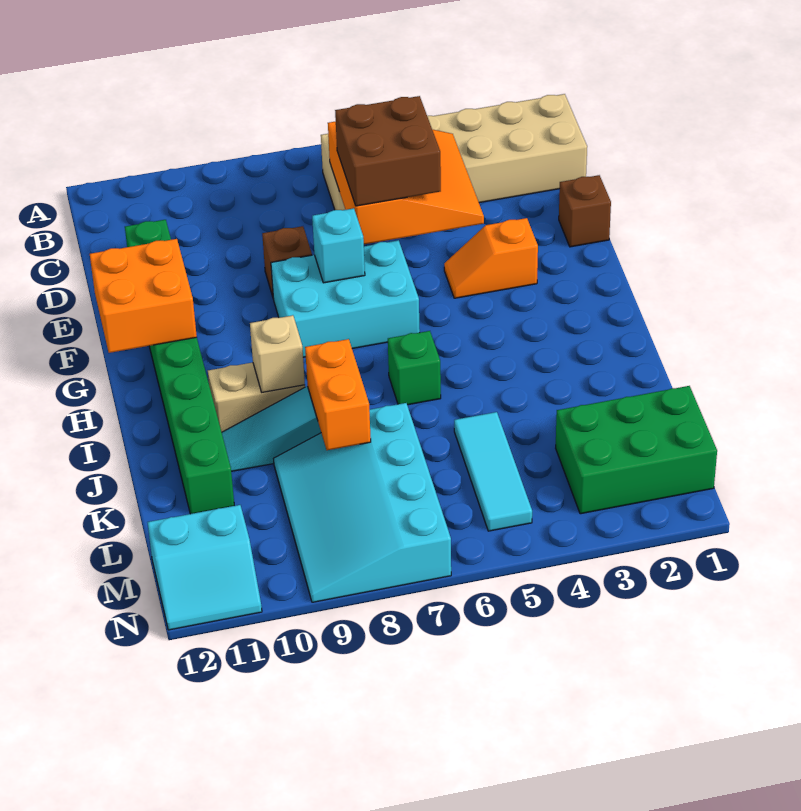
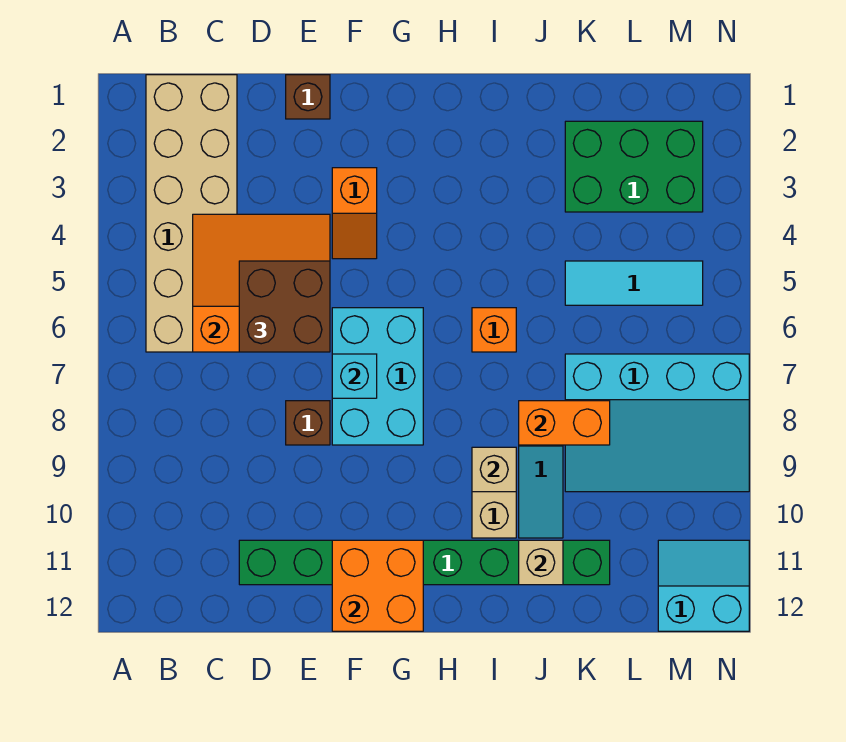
green brick I6 level 1 -> orange brick I6 level 1
none -> tan brick J11 level 2
green brick L1:M3 level 1 -> green brick K2:M3 level 1
cyan slope M11:N12 level 1 top M -> cyan slope M11:N12 level 1 top 12

